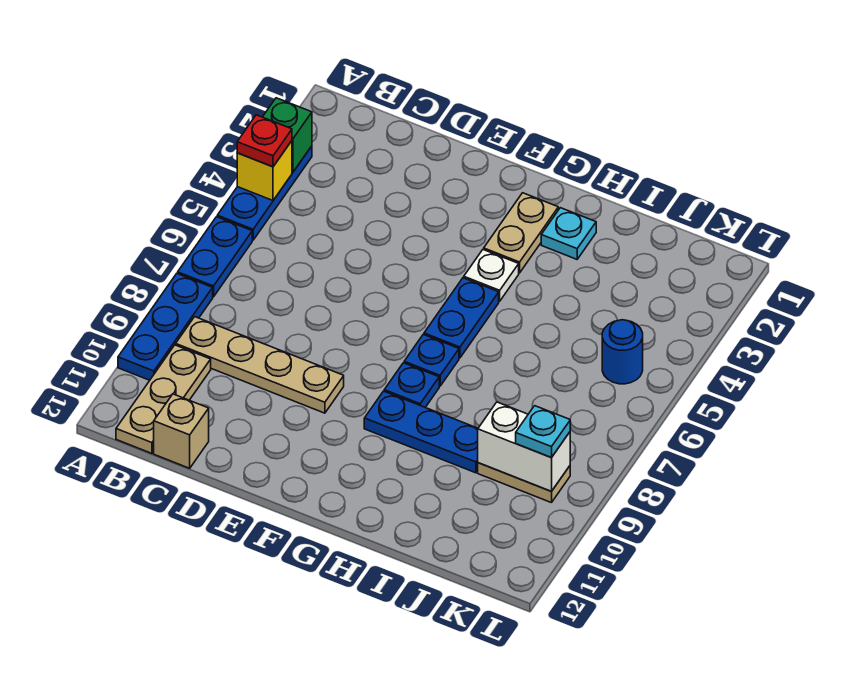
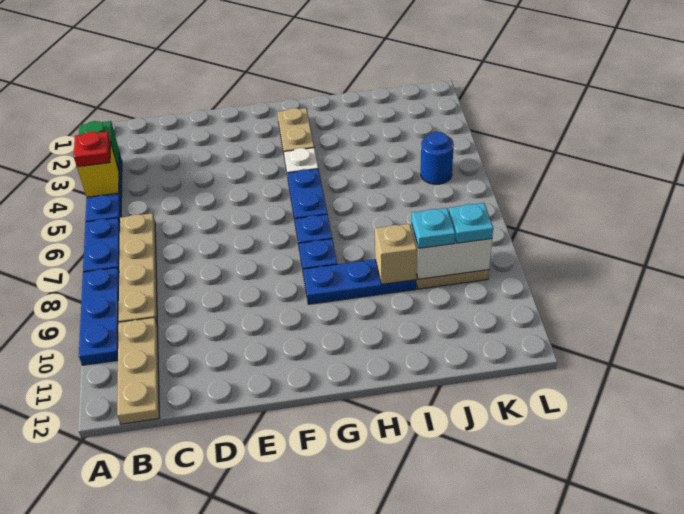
tan plate B9:E9 level 1 -> tan plate B6:B9 level 1
tan brick C12 level 1 -> tan brick I9 level 2
cyan plate H2 level 1 -> cyan plate J9 level 3

